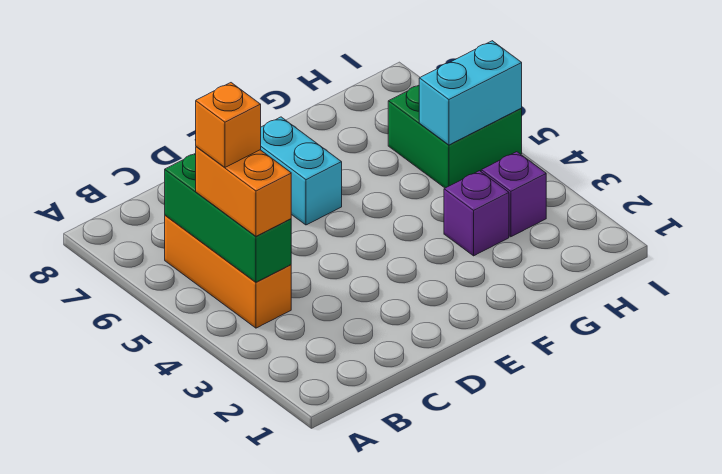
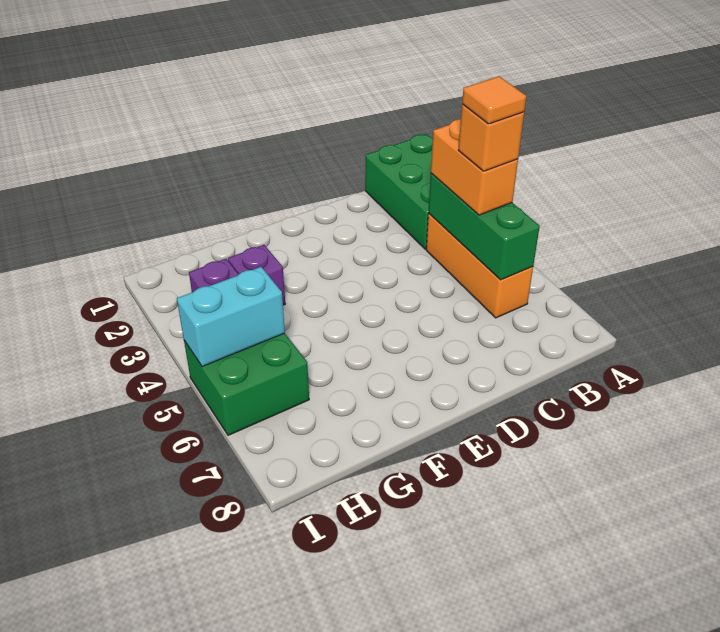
none -> green brick A1:B3 level 1
none -> orange tile B5 level 5
cyan brick E6:E7 level 1 -> none

